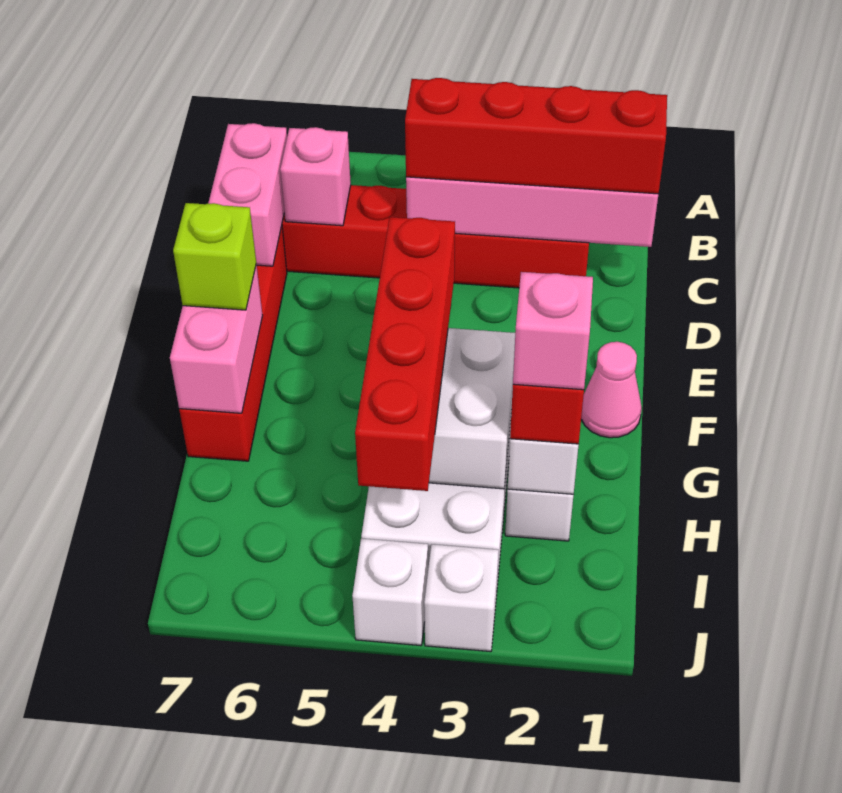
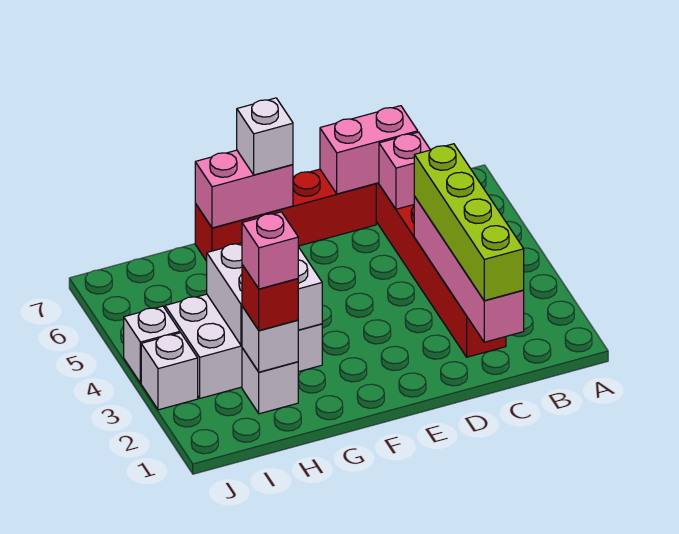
red brick C1:C4 level 3 -> lime brick C1:C4 level 3
pink cone F1 level 1 -> none
red brick F4:I4 level 3 -> none
lime brick F7 level 3 -> white brick F7 level 3

